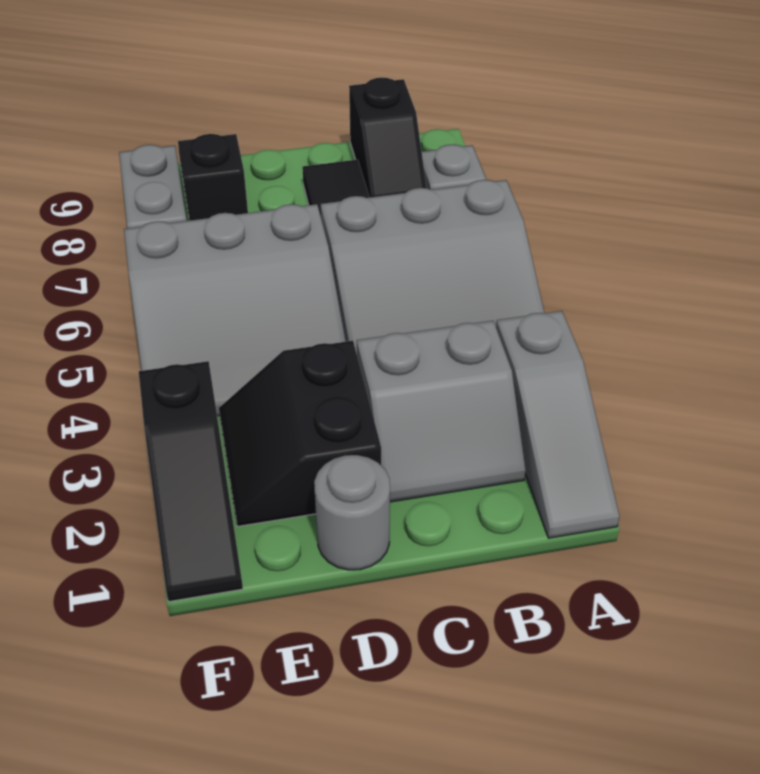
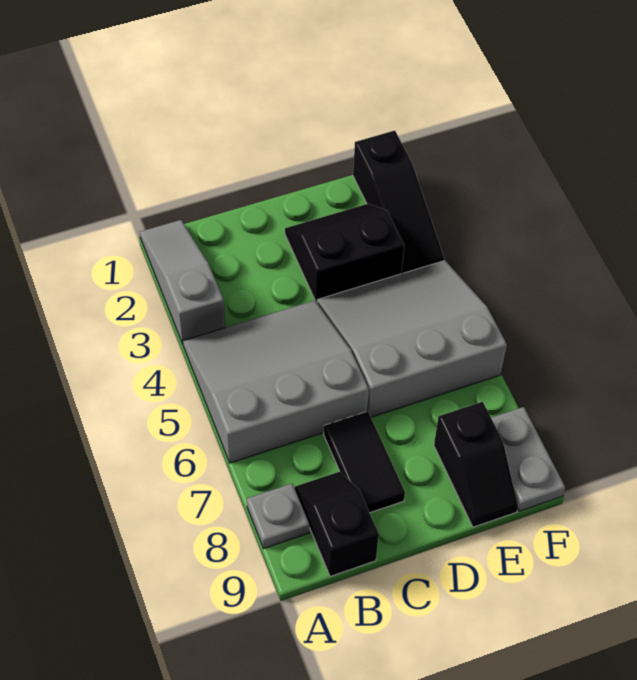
grey slope B2:C3 level 1 top 3 -> none
grey round brick D1 level 1 -> none
black slope D2:E3 level 1 top D -> black slope D2:E3 level 1 top 3
black slope F1:F3 level 1 top 3 -> black slope F1:F3 level 1 top 1

